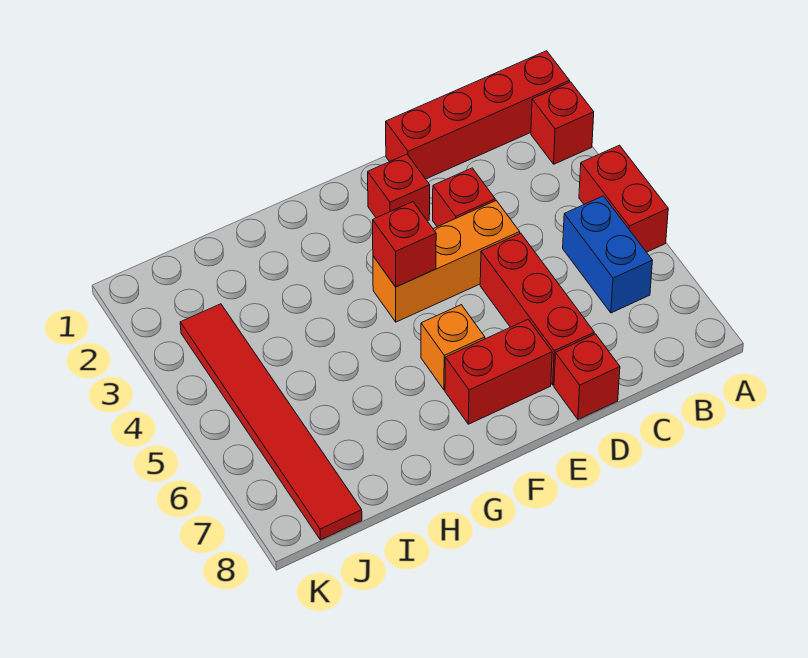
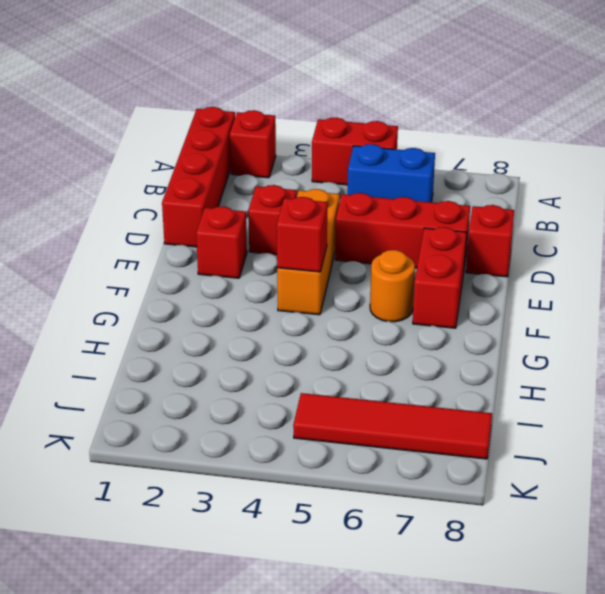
orange brick F6 level 1 -> orange round brick F6 level 1
red tile J3:J8 level 1 -> red tile J5:J8 level 1

